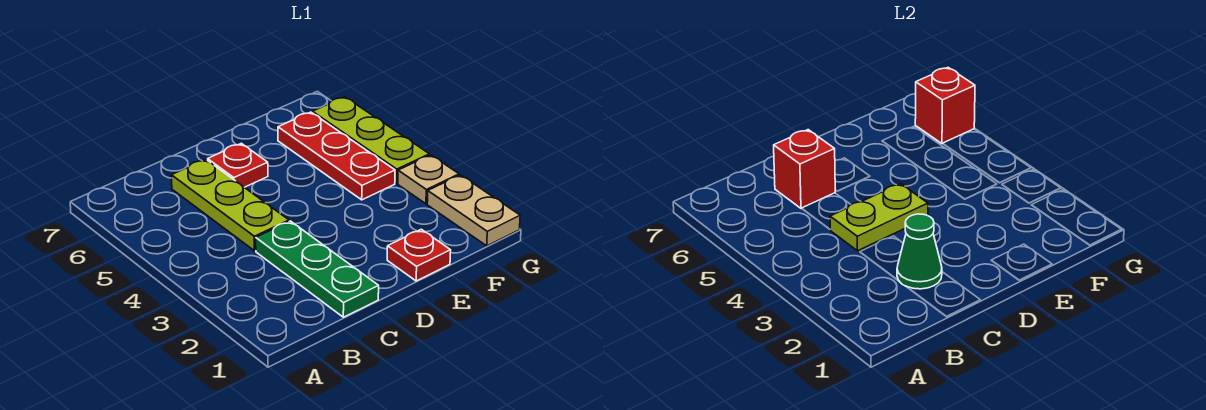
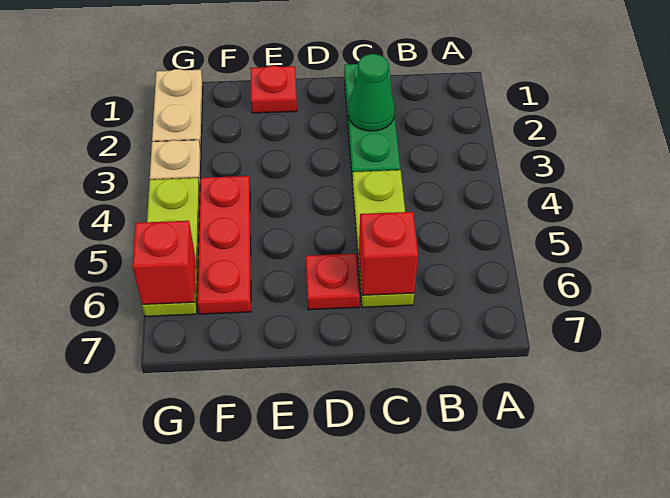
lime plate C4:D4 level 2 -> none

